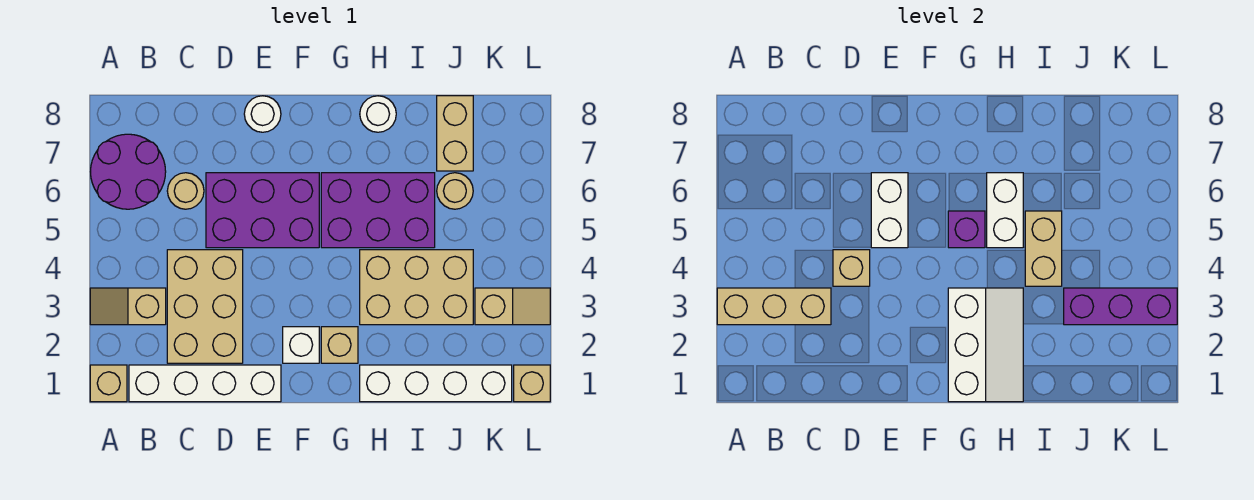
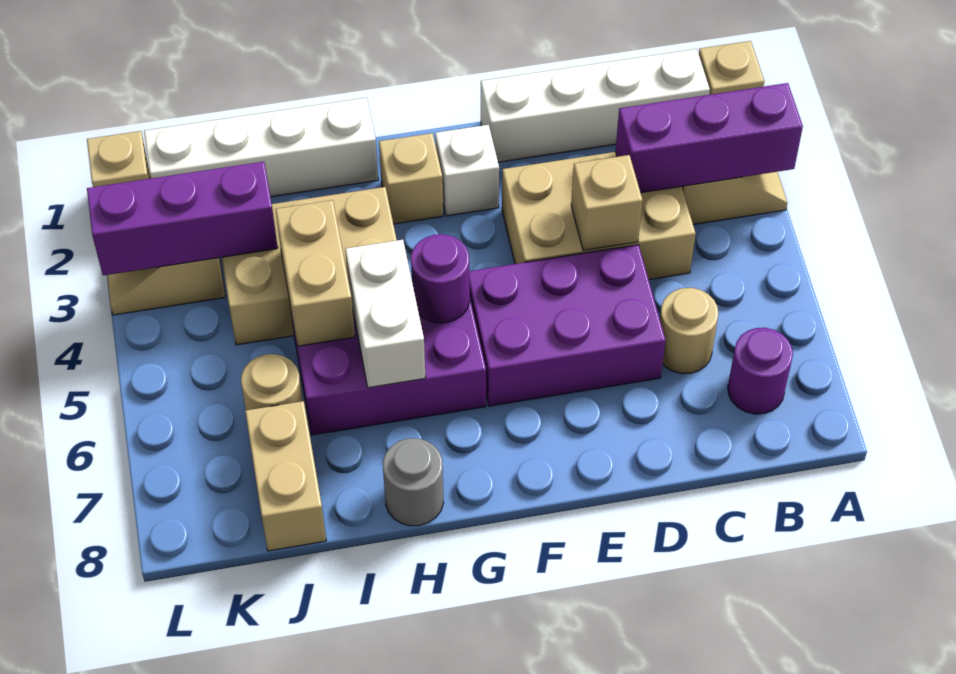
tan brick A3:C3 level 2 -> purple brick A3:C3 level 2
purple round brick A6:B7 level 1 -> purple round brick B7 level 1
tan brick C2:D4 level 1 -> tan brick C3:E4 level 1
white brick E5:E6 level 2 -> none
white round brick E8 level 1 -> none
white slope G1:H3 level 2 top G -> none
purple brick G5 level 2 -> purple round brick G5 level 2
white round brick H8 level 1 -> grey round brick H8 level 1

